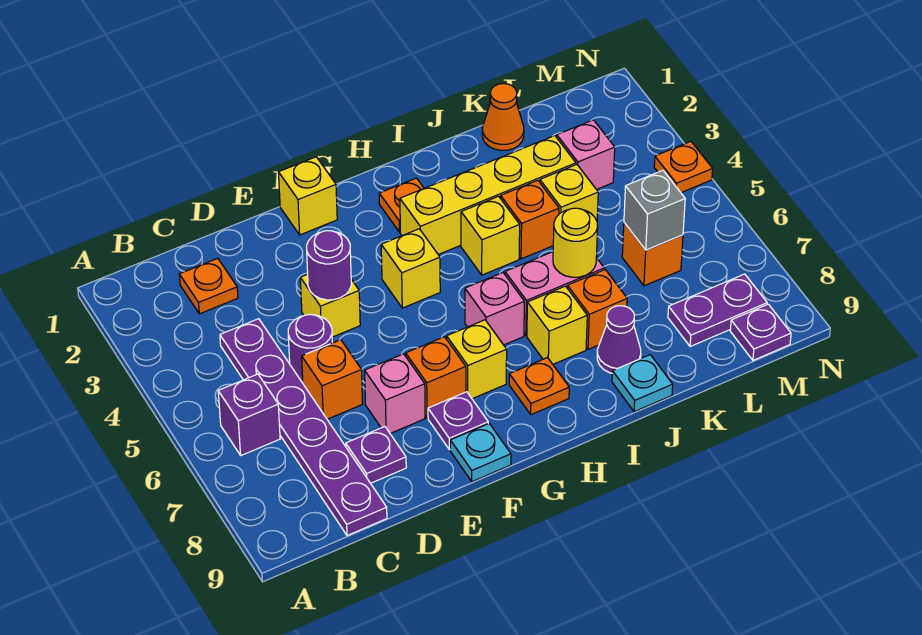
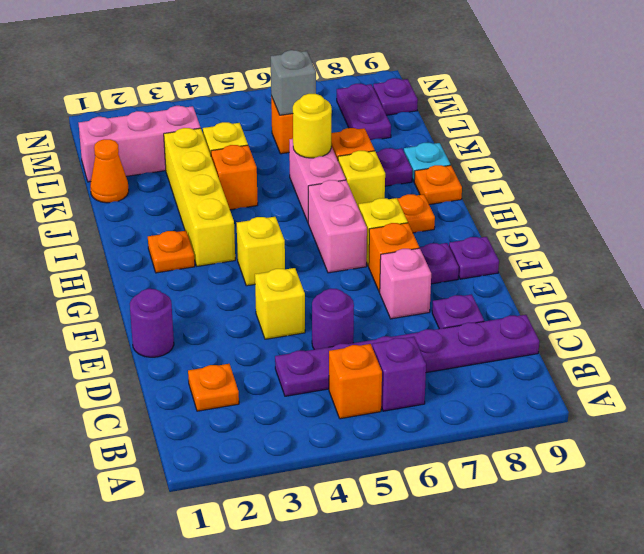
orange brick D6 level 1 -> orange brick B5 level 1
purple round brick E4 level 2 -> purple round brick E1 level 1
yellow brick F1 level 1 -> none
cyan plate F9 level 1 -> purple plate F9 level 1
pink brick H6 level 1 -> pink brick G6:H6 level 1
yellow brick I4 level 1 -> none
purple cone J8 level 1 -> purple plate J8 level 1
pink brick L3 level 1 -> pink brick L1:L3 level 1
orange plate N4 level 1 -> orange plate I9 level 1

